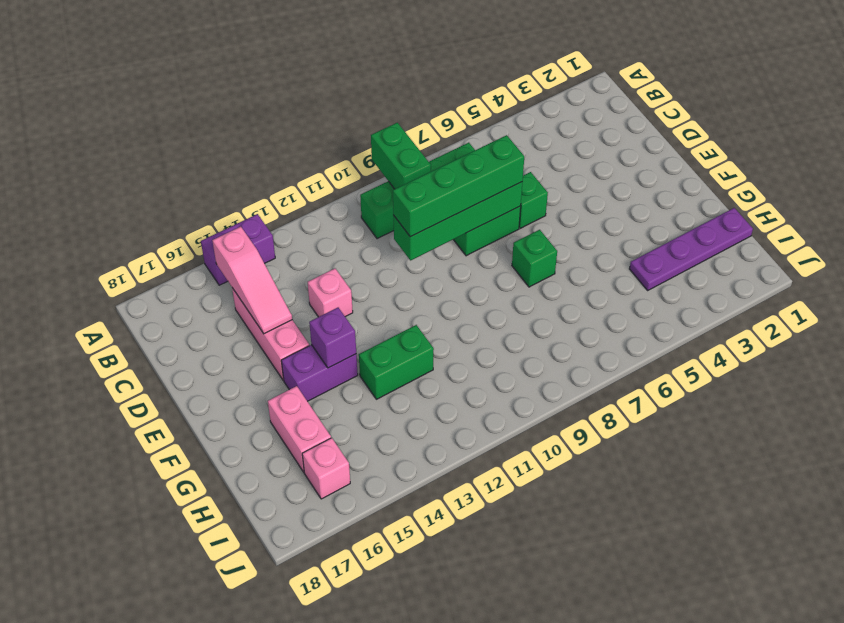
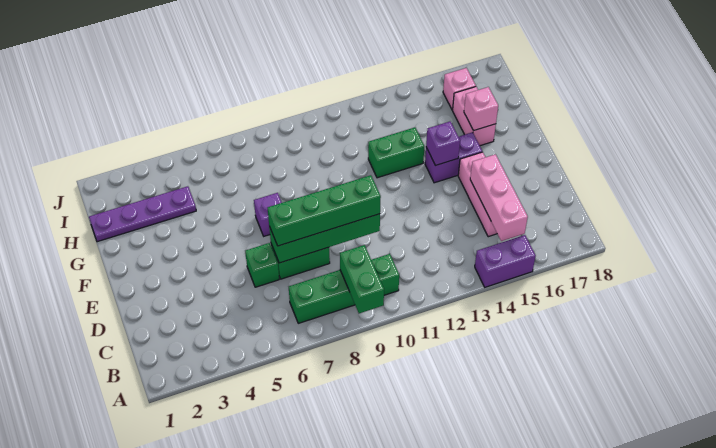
pink slope B15:D15 level 2 top B -> pink brick B15:D15 level 2
pink brick D13 level 1 -> pink brick G16 level 2
green brick F7 level 1 -> purple brick F7 level 1

